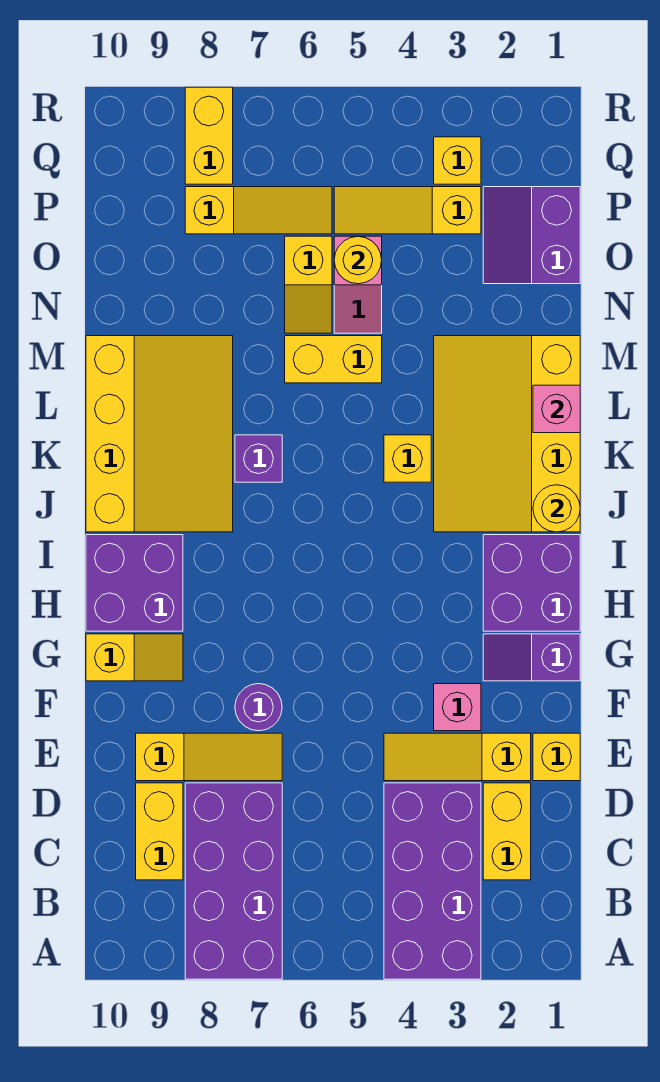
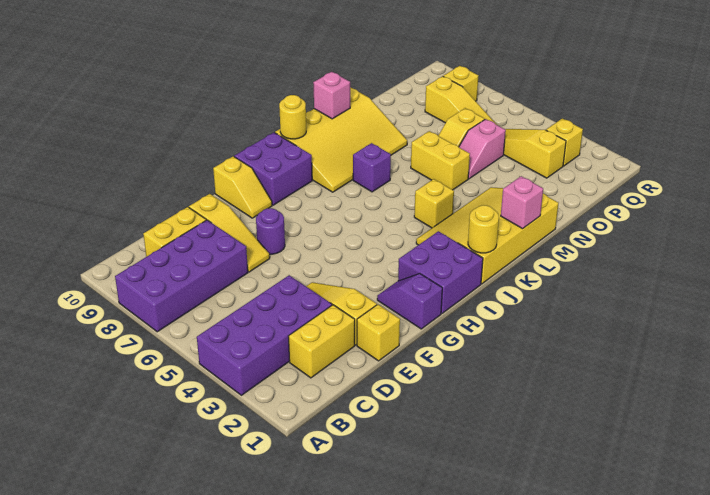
pink brick F3 level 1 -> pink brick L10 level 2
purple slope O1:P2 level 1 top 1 -> none
yellow round brick O5 level 2 -> yellow round brick J10 level 2
yellow brick Q8:R8 level 1 -> yellow brick Q8 level 1

